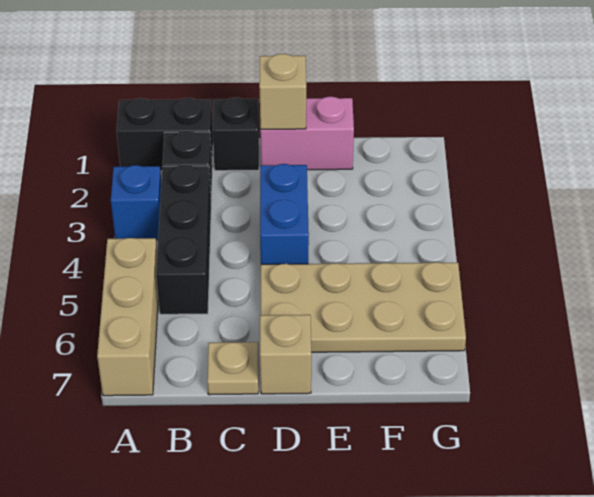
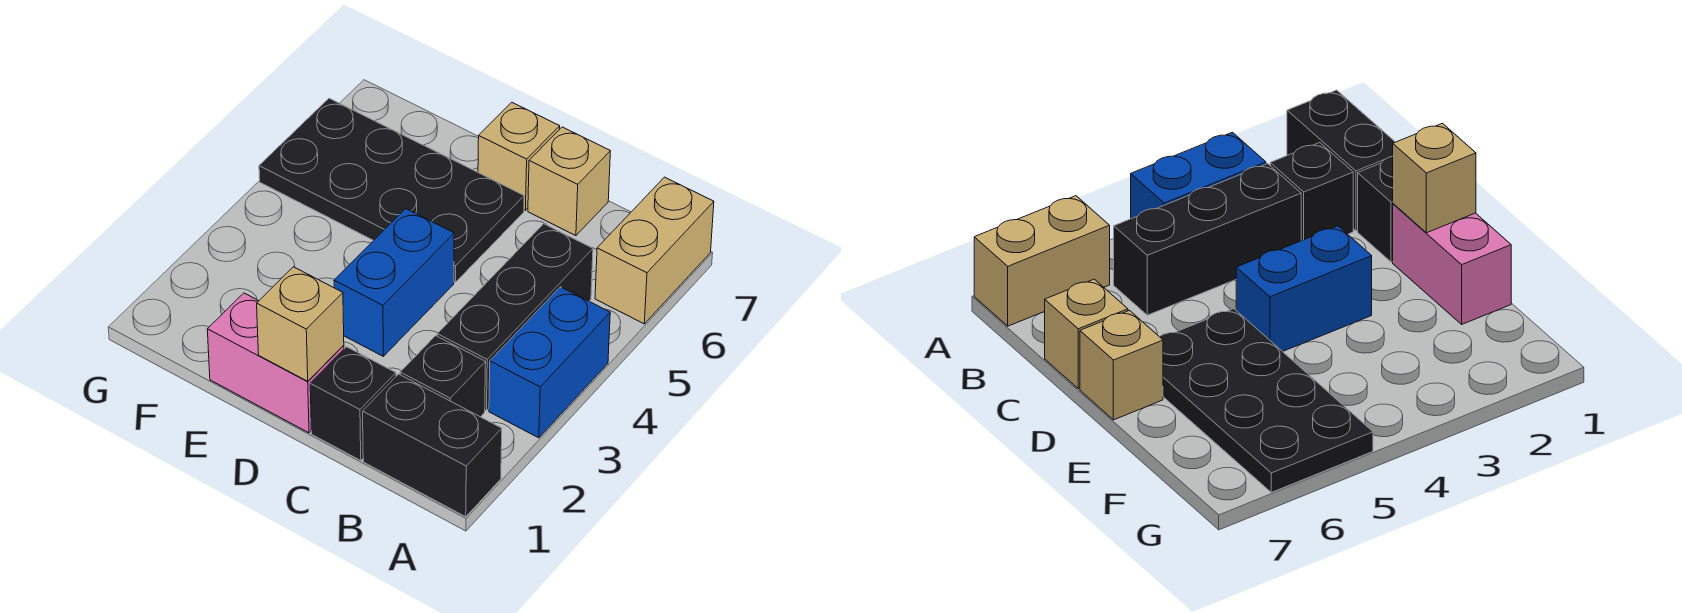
blue brick A3 level 1 -> blue brick A3:A4 level 1
tan brick A5:A7 level 1 -> tan brick A6:A7 level 1
tan plate C7 level 1 -> tan brick C7 level 1
tan plate D5:G6 level 1 -> black plate D5:G6 level 1

